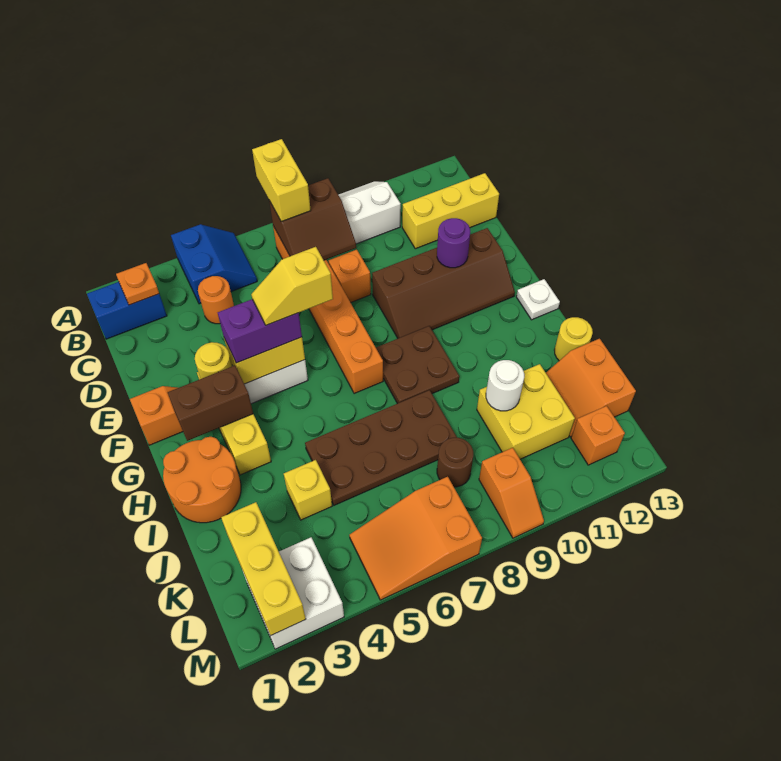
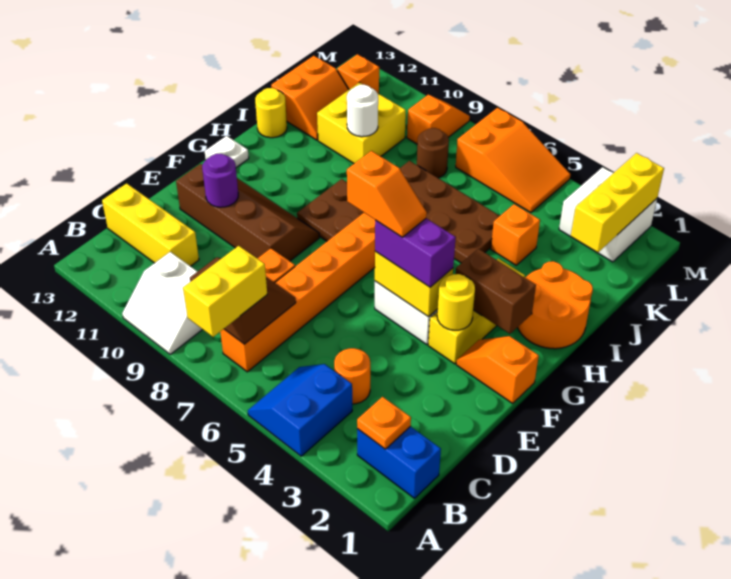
yellow slope F5:F6 level 4 top 6 -> orange slope F5:F6 level 4 top 6
yellow brick J4 level 1 -> orange brick J4 level 1

